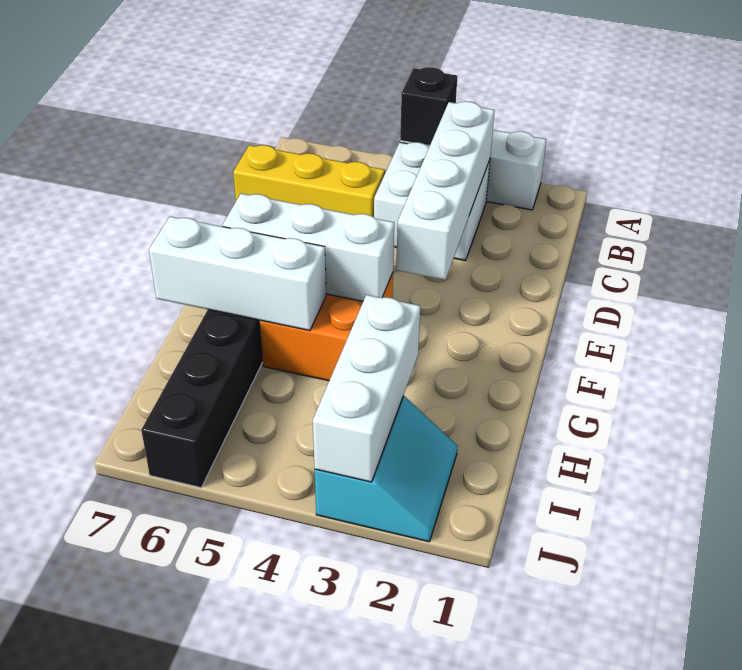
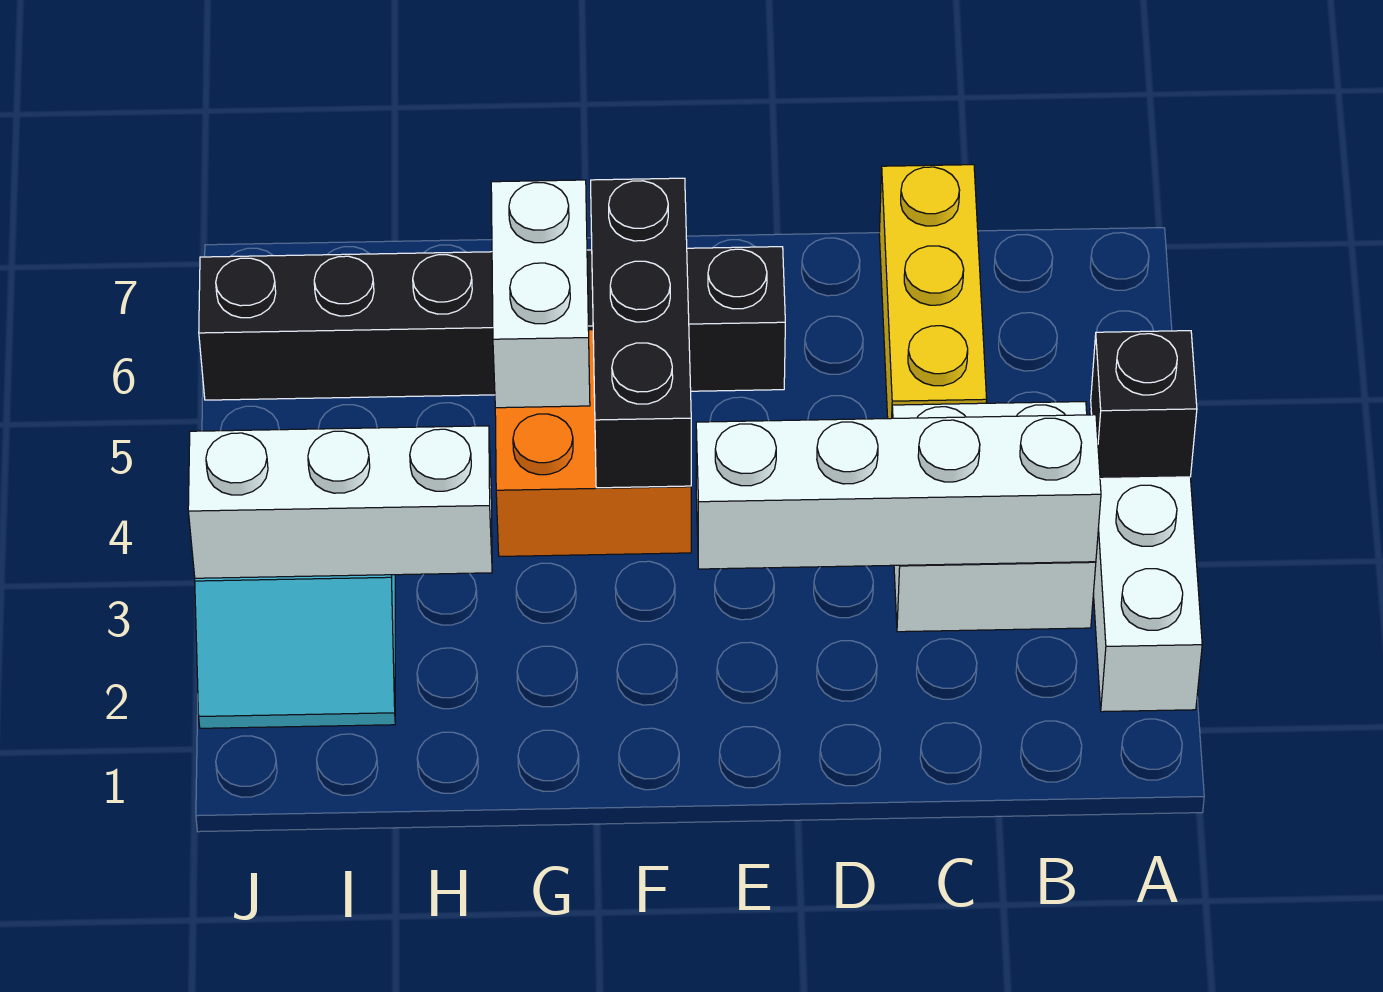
white brick F4:F6 level 2 -> black brick F4:F6 level 2
white brick G5:G7 level 2 -> white brick G5:G6 level 2

